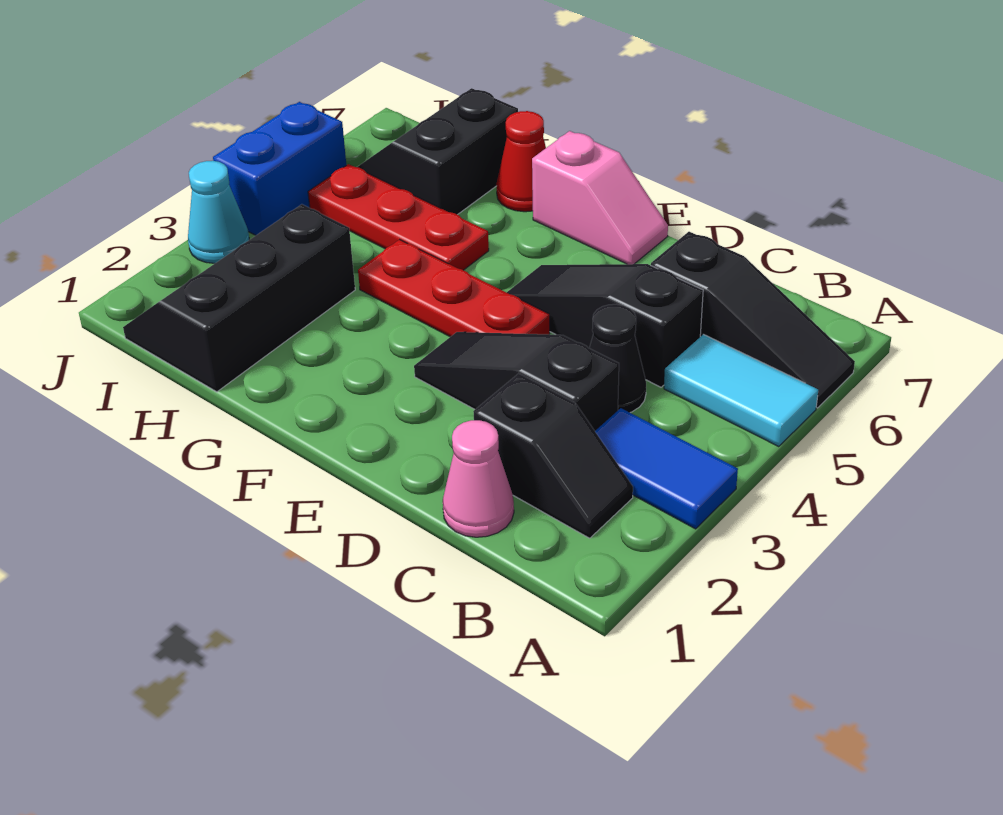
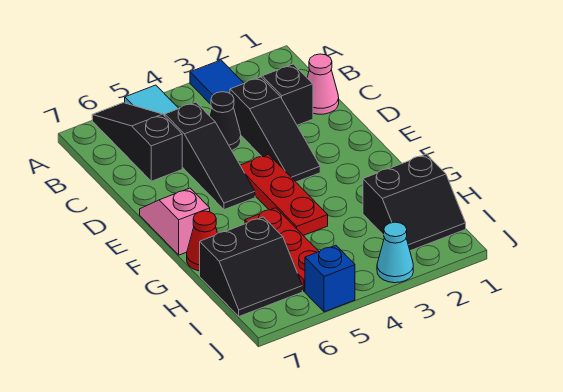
black slope H1:I3 level 1 top H -> black slope H1:I2 level 1 top H
blue brick J4:J5 level 1 -> blue brick J5 level 1

